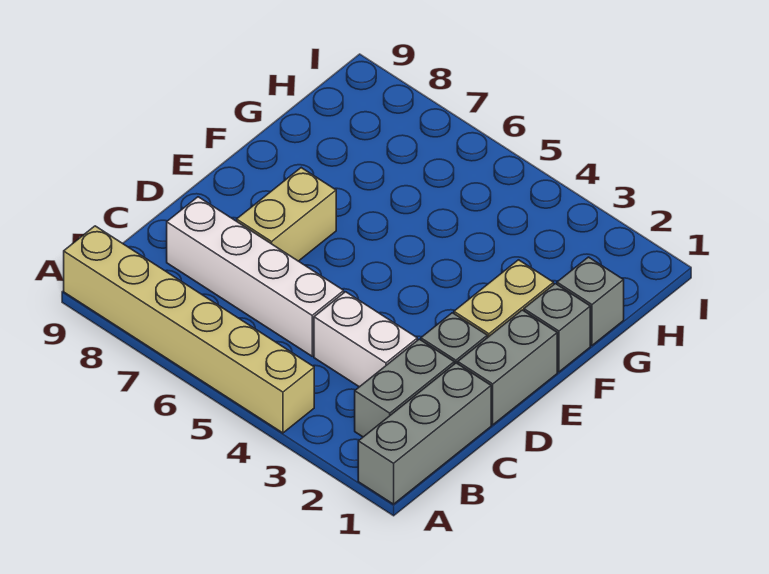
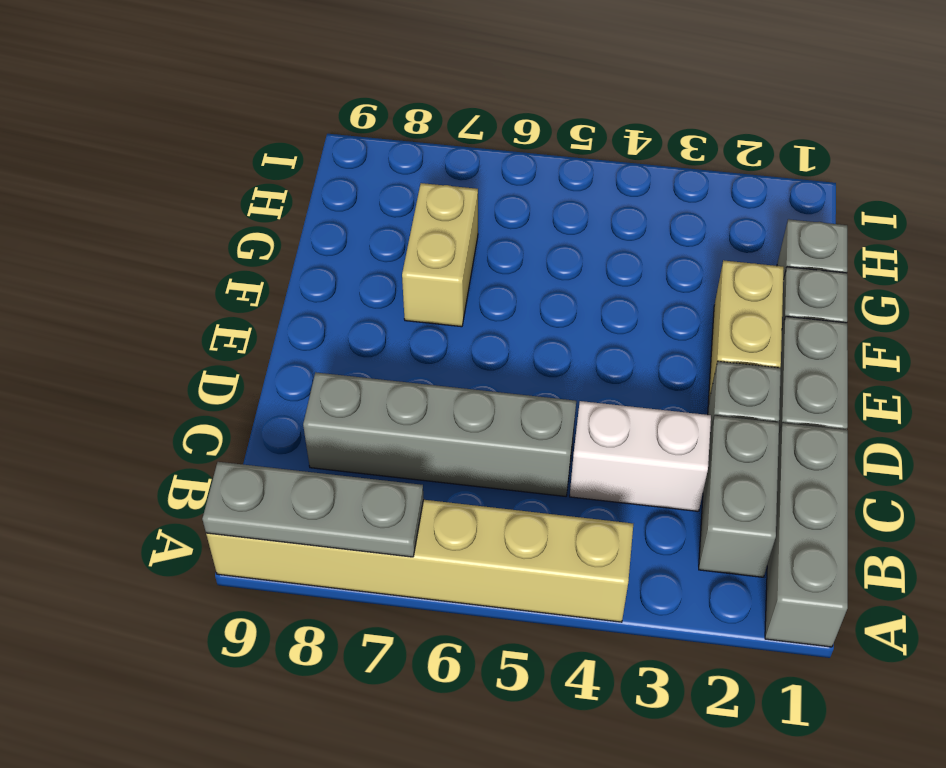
none -> grey plate A7:A9 level 2
white brick C5:C8 level 1 -> grey brick C5:C8 level 1
tan brick D7:E7 level 1 -> tan brick F7:G7 level 1

